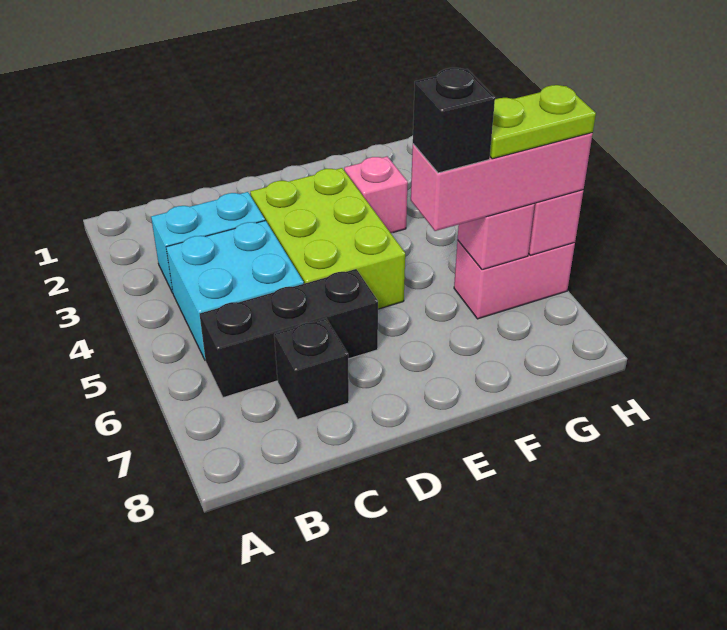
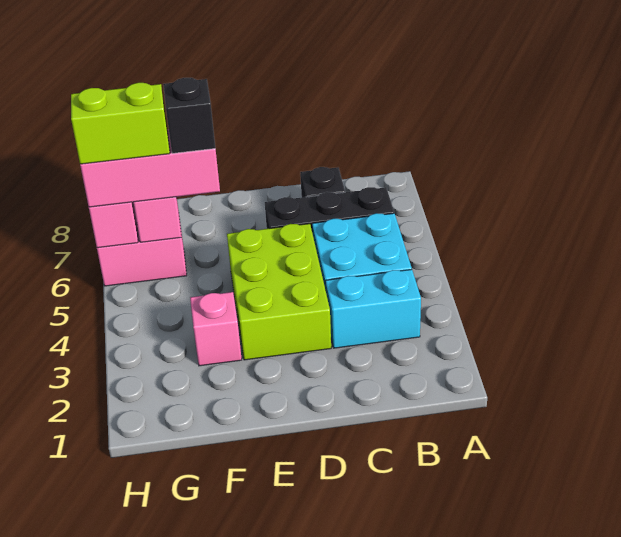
lime plate G6:H6 level 4 -> lime brick G6:H6 level 4

